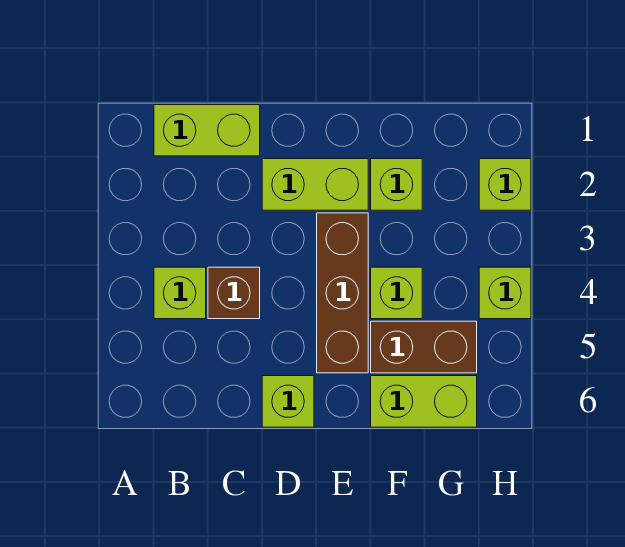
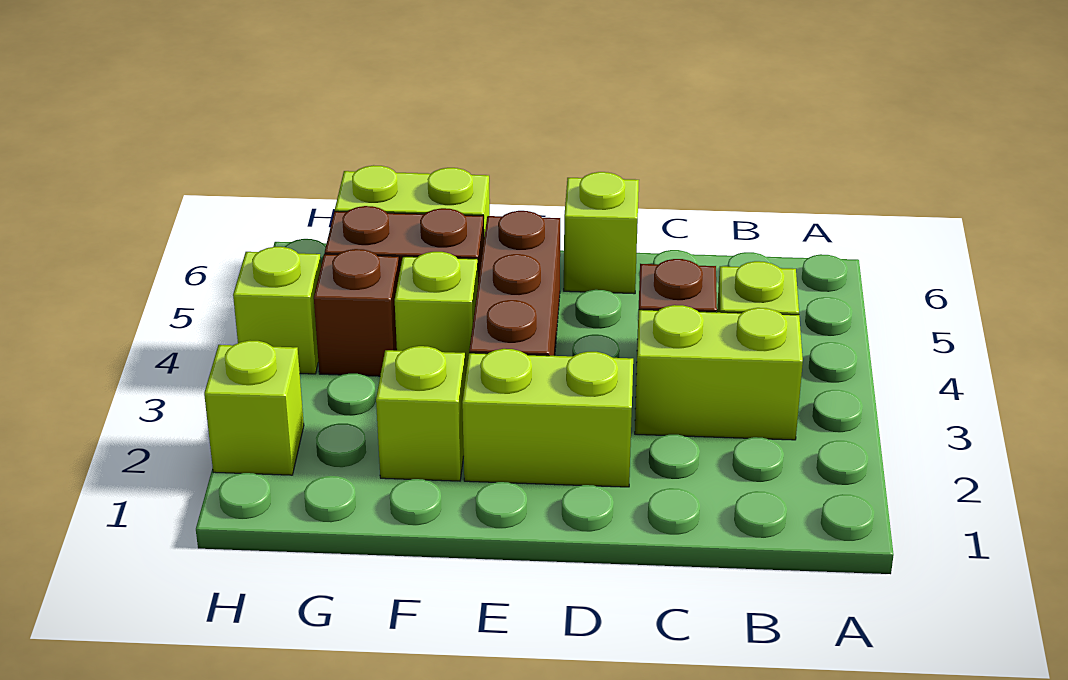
lime brick B1:C1 level 1 -> lime brick B3:C3 level 1
none -> brown brick G4 level 1

